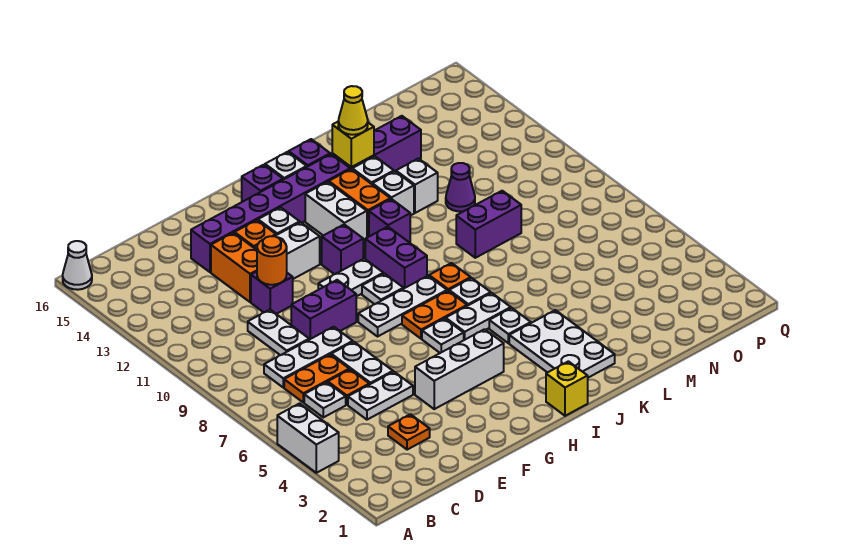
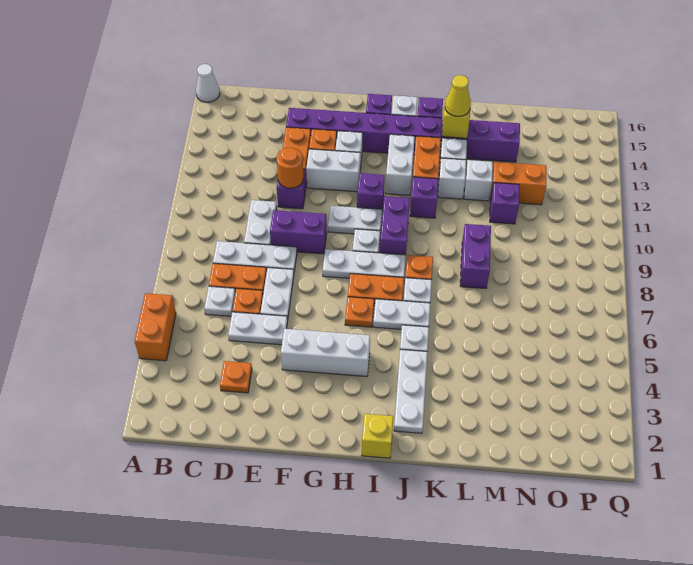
white brick A4:A5 level 1 -> orange brick A4:A5 level 1
white plate H6 level 1 -> orange plate H6 level 1
white plate J2:K4 level 1 -> white plate J2:J4 level 1
purple brick L9:M9 level 1 -> purple brick L8:L9 level 1
purple cone M11 level 1 -> purple brick M11 level 1
none -> orange brick M12:N12 level 1

